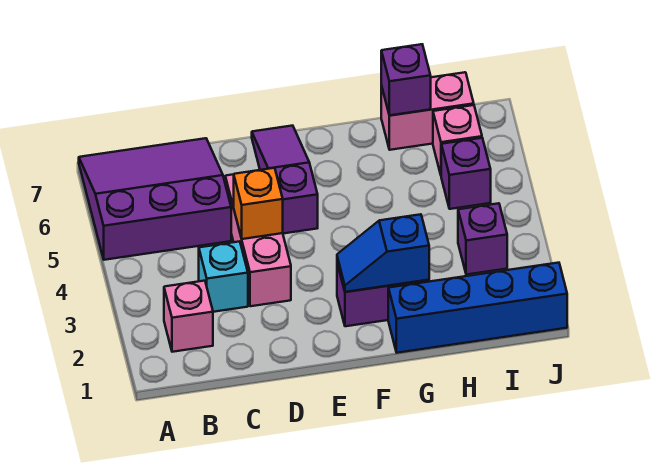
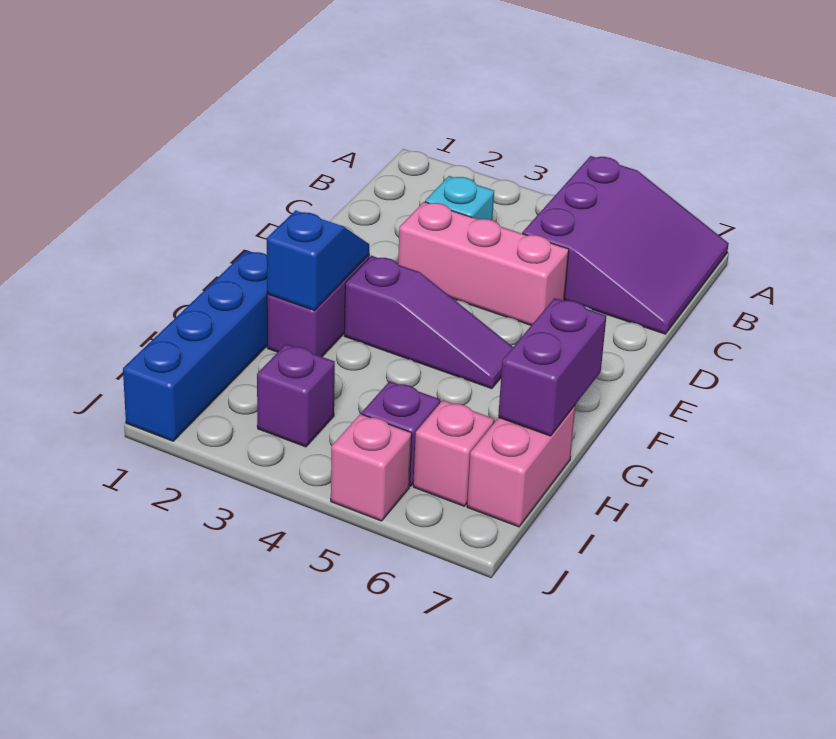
pink brick B2 level 1 -> pink brick J5 level 1
orange brick D4 level 2 -> none
purple slope E5:E7 level 1 top 5 -> purple slope F3:F5 level 1 top 3
purple brick H7 level 2 -> purple brick G7:H7 level 2

